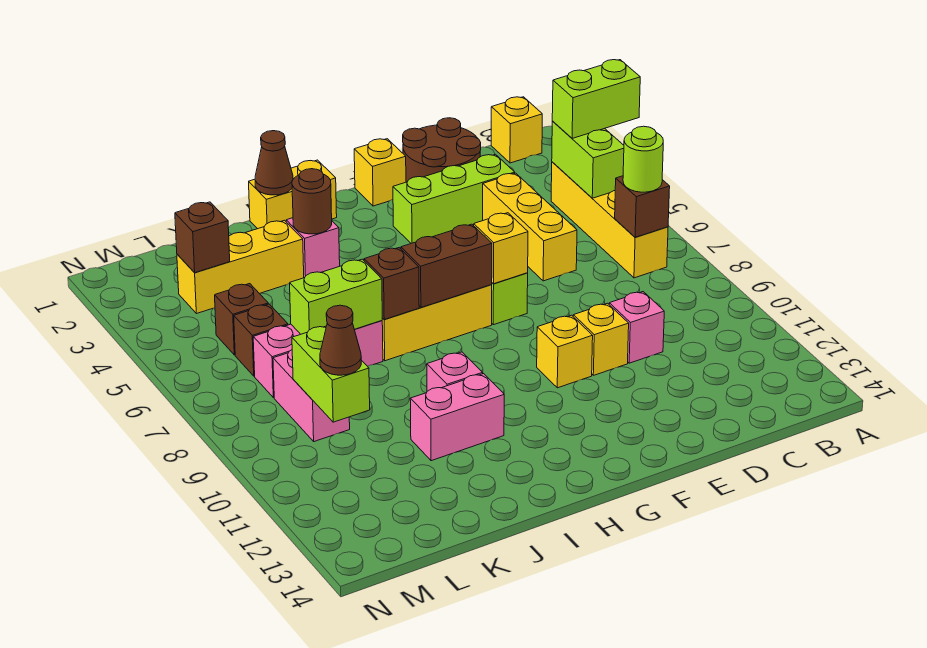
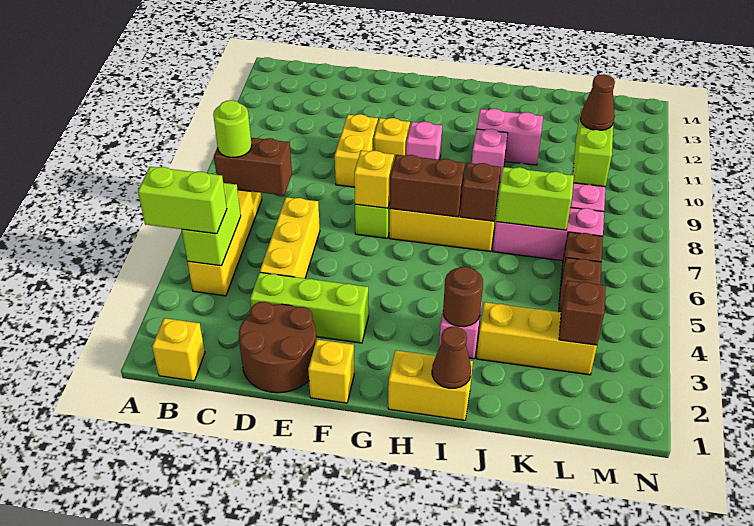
brown brick B7 level 2 -> brown brick B7:C7 level 2
pink brick D10 level 1 -> pink brick G10 level 1
yellow brick E10 level 1 -> yellow brick E9:E10 level 1

